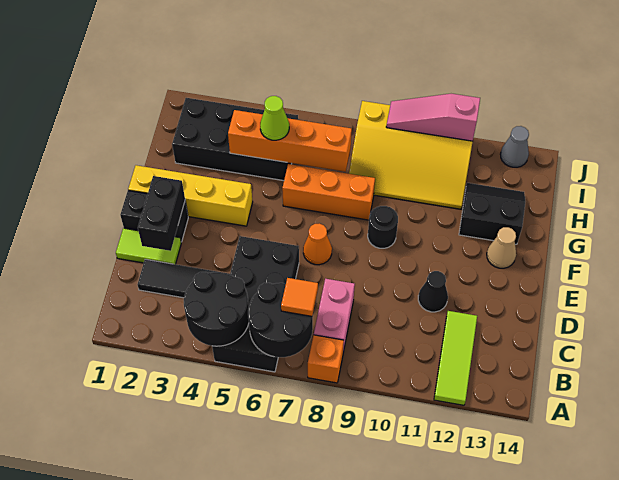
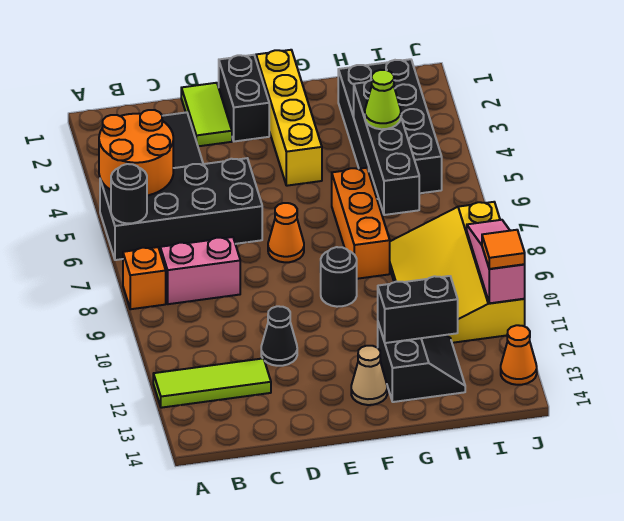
black round brick A4:B5 level 2 -> orange round brick A4:B5 level 2
black round brick A6:B7 level 2 -> black round brick A6 level 2
orange tile B7 level 3 -> orange tile J11 level 3
black brick D2:E2 level 2 -> black brick G12:H12 level 2
orange brick H4:H7 level 2 -> black brick H4:H7 level 2
grey cone J13 level 1 -> orange cone J13 level 1

